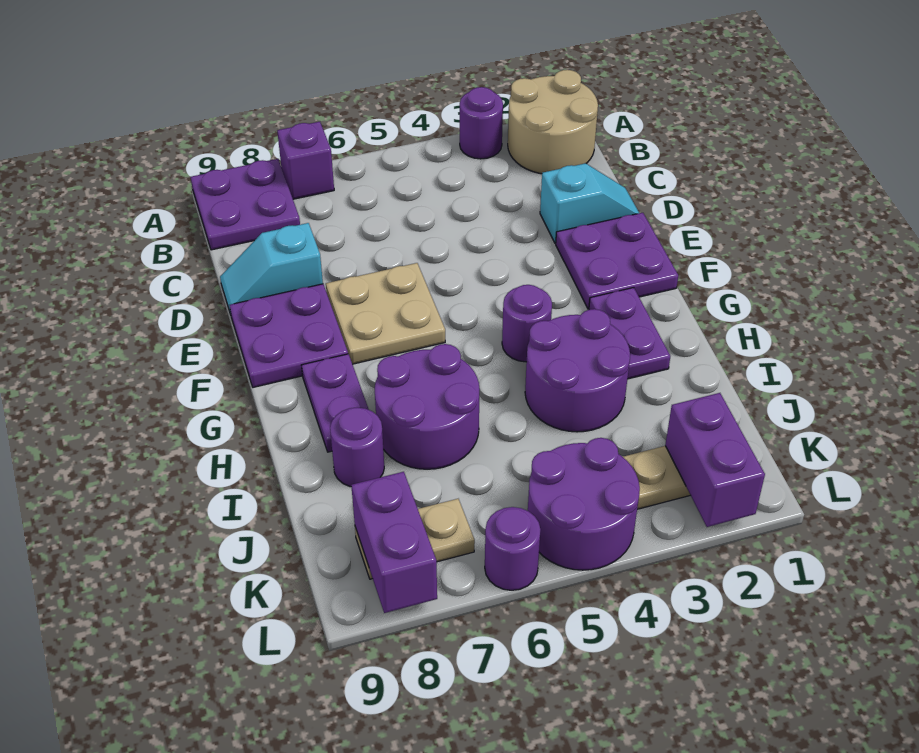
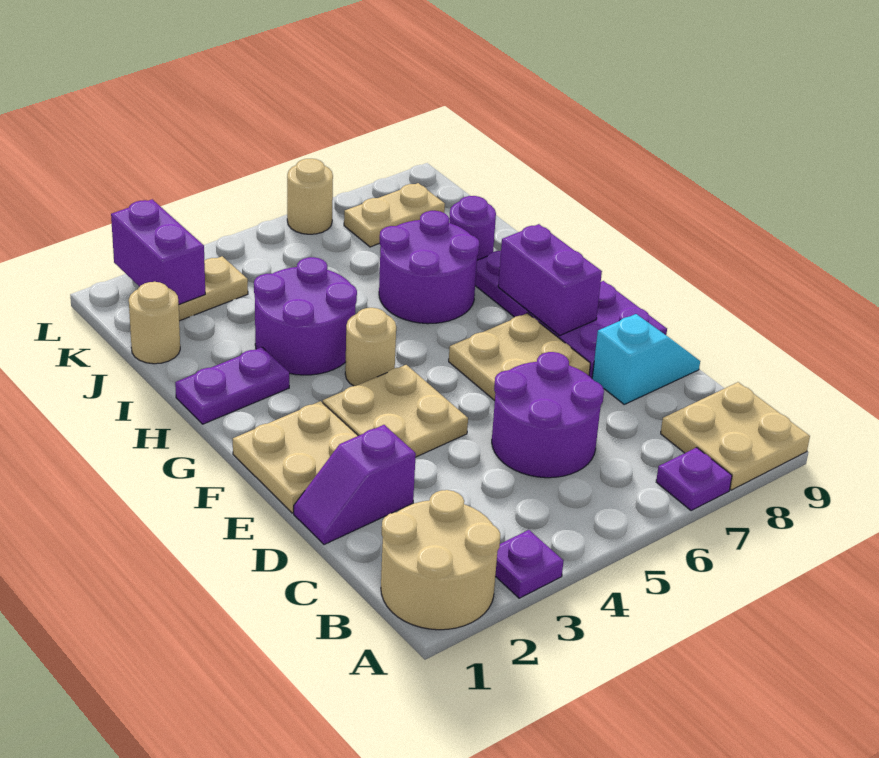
purple round brick A3 level 1 -> purple plate A3 level 1
purple brick A7 level 1 -> purple plate A7 level 1
purple plate A8:B9 level 1 -> tan plate A8:B9 level 1
cyan slope D1:D2 level 1 top 2 -> purple slope D1:D2 level 1 top 2
purple plate E1:F2 level 1 -> tan plate E1:F2 level 1
none -> tan plate E3:F4 level 1
purple plate G2:H2 level 1 -> purple plate H1:H2 level 1
purple round brick G4 level 1 -> tan round brick G4 level 1
none -> tan round brick J1 level 1
purple round brick K4:L5 level 1 -> purple round brick C5:D6 level 1
purple brick K8:L8 level 2 -> purple brick F8:G8 level 2
purple round brick L6 level 1 -> tan round brick L6 level 1

